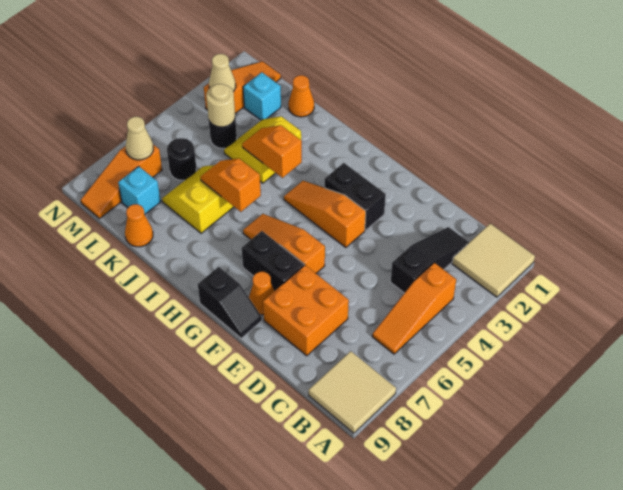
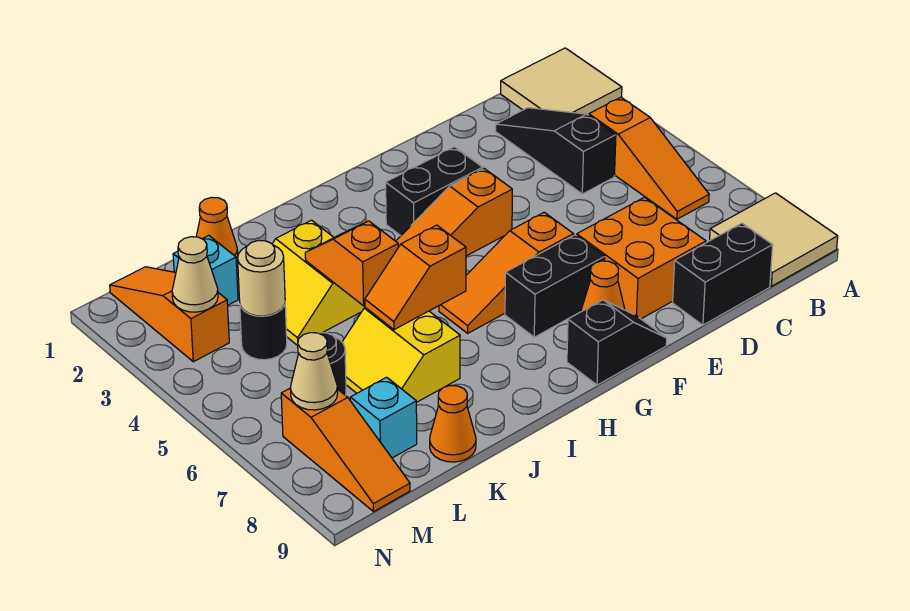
none -> black brick C9:D9 level 1
orange slope I4:J4 level 2 top I -> orange slope J4:J5 level 2 top 5

